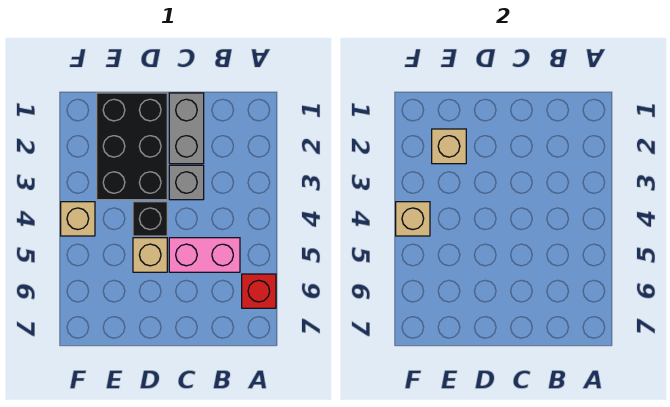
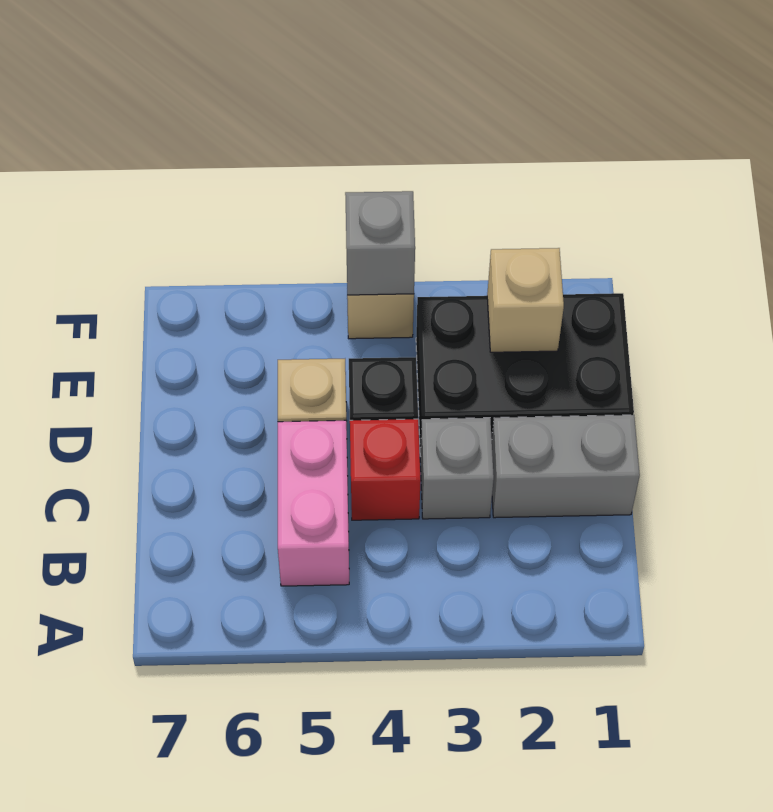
red brick A6 level 1 -> red brick C4 level 1
tan brick F4 level 2 -> grey brick F4 level 2

